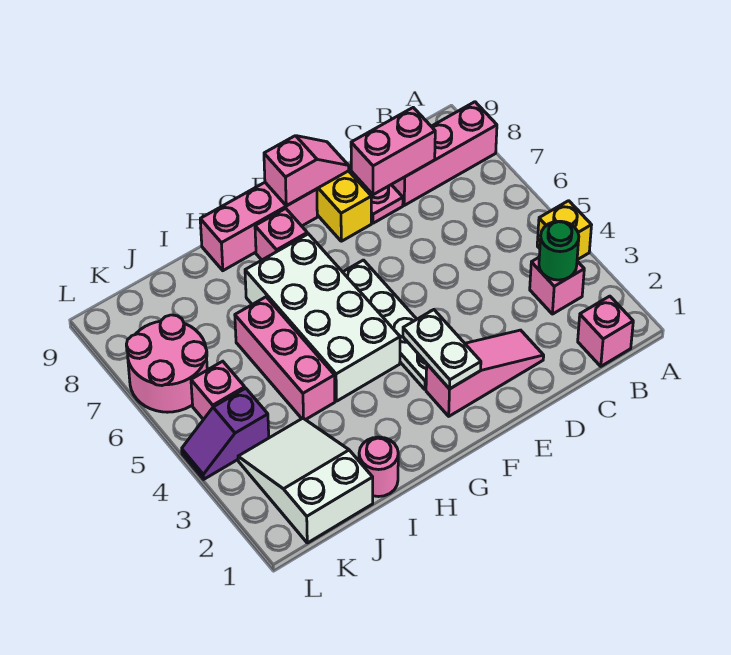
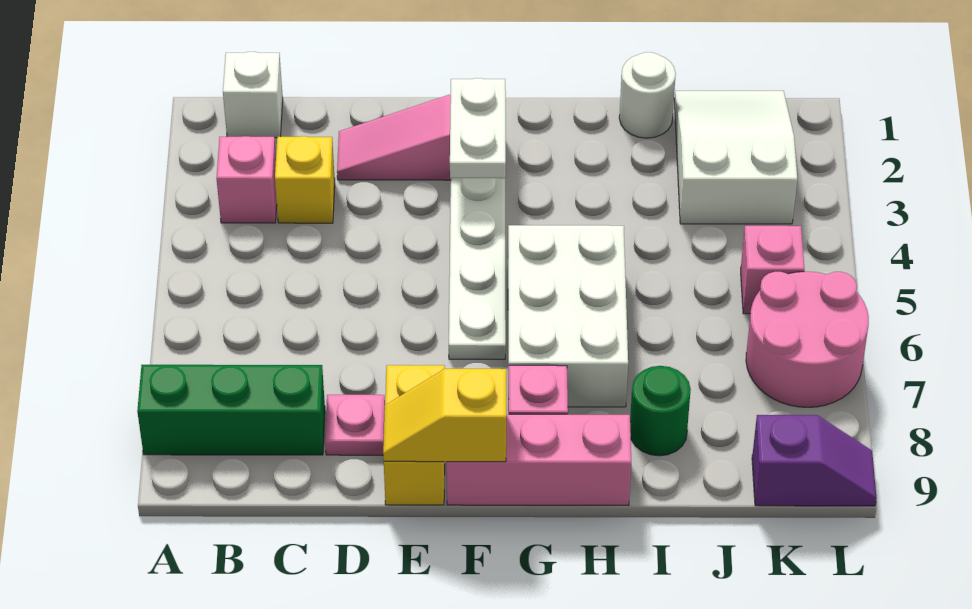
yellow brick A4 level 1 -> yellow brick C3 level 1
pink brick A8:C8 level 1 -> green brick A8:C8 level 1
pink brick B1 level 1 -> white brick B1 level 1
green round brick B3 level 2 -> green round brick I8 level 1
pink brick C8:D8 level 2 -> none
pink slope E9:F9 level 2 top F -> yellow slope E9:F9 level 2 top F
white brick G4:H7 level 1 -> white brick G5:H7 level 1
pink round brick I1 level 1 -> white round brick I1 level 1
pink brick I4:I6 level 1 -> none
white slope J1:K3 level 1 top 1 -> white slope J1:K3 level 1 top 3
purple slope K4:L4 level 1 top K -> purple slope K9:L9 level 1 top K

